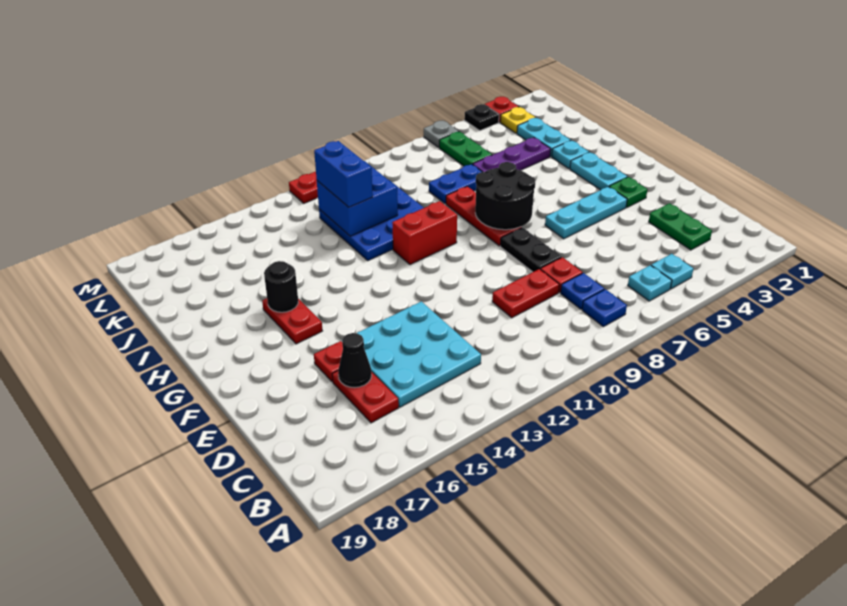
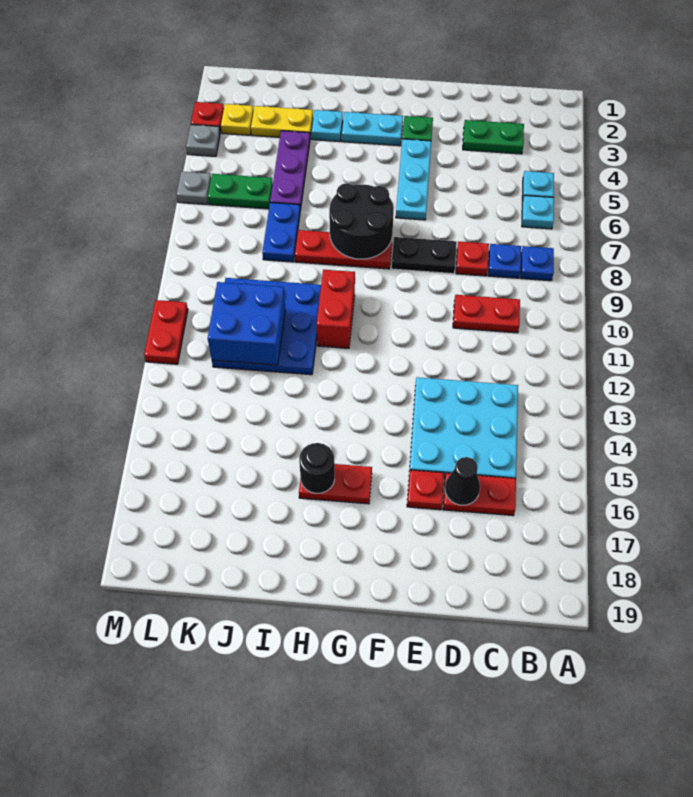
red plate D9:D10 level 1 -> red plate C10:D10 level 1
cyan plate J3:K3 level 1 -> yellow plate J3:K3 level 1
blue brick J12:K12 level 3 -> none
black plate M4 level 1 -> grey plate M4 level 1

